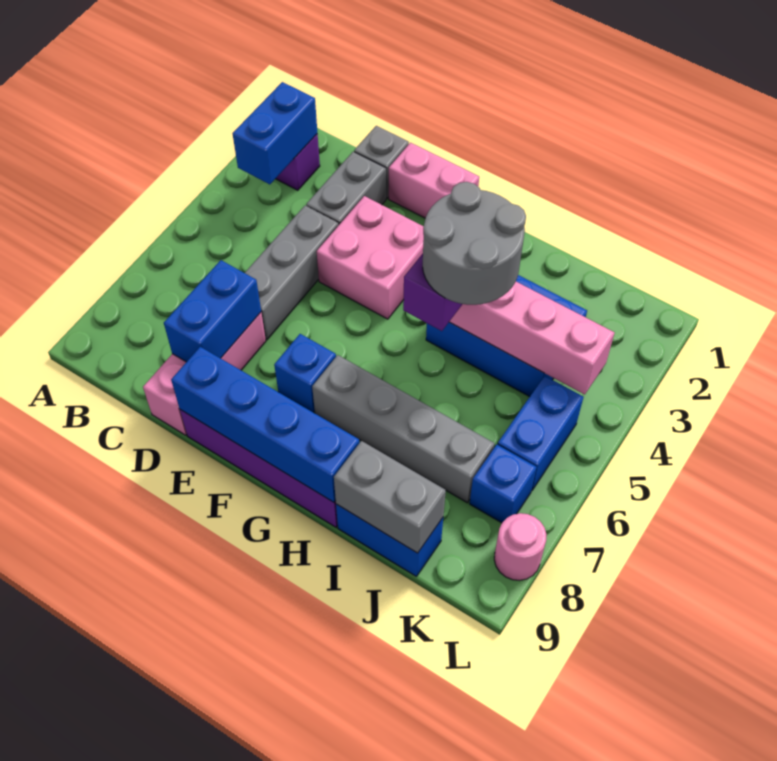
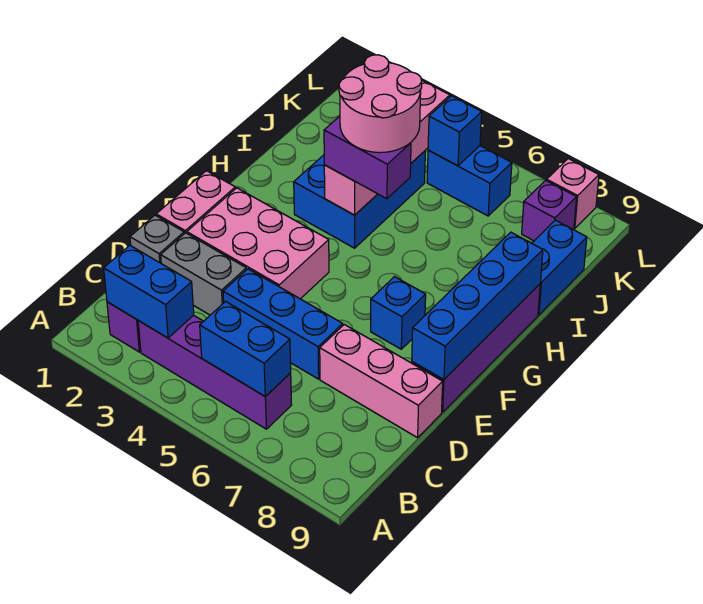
none -> purple brick B3:B6 level 1
grey brick D4:D6 level 1 -> blue brick D4:D6 level 1
blue brick D7:D8 level 2 -> blue brick B5:B6 level 2
pink brick E3:F4 level 1 -> pink brick E2:F4 level 1
grey brick G7:J7 level 1 -> none
grey round brick H4:I5 level 4 -> pink round brick H4:I5 level 4
grey brick I9:J9 level 2 -> none
blue brick K7 level 1 -> blue brick K5 level 2
none -> purple brick K8 level 1
pink round brick L8 level 1 -> pink brick L8 level 1

